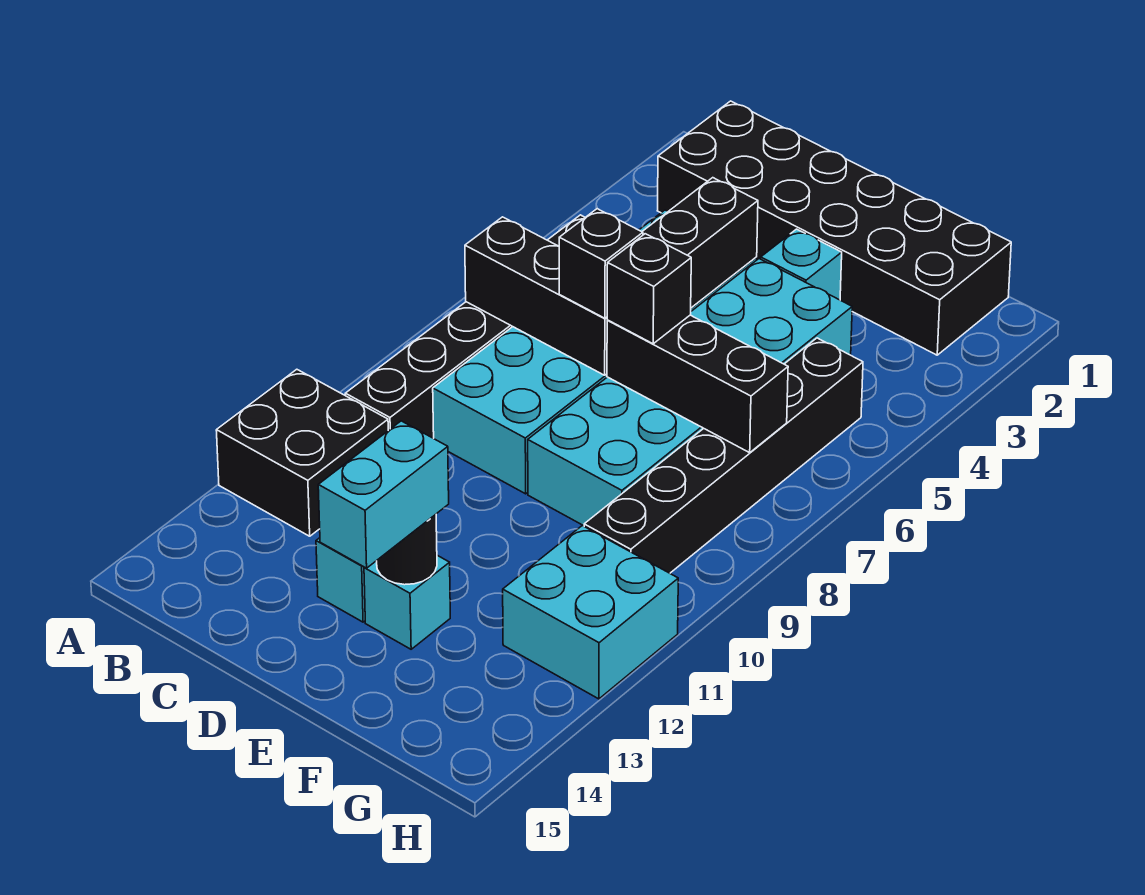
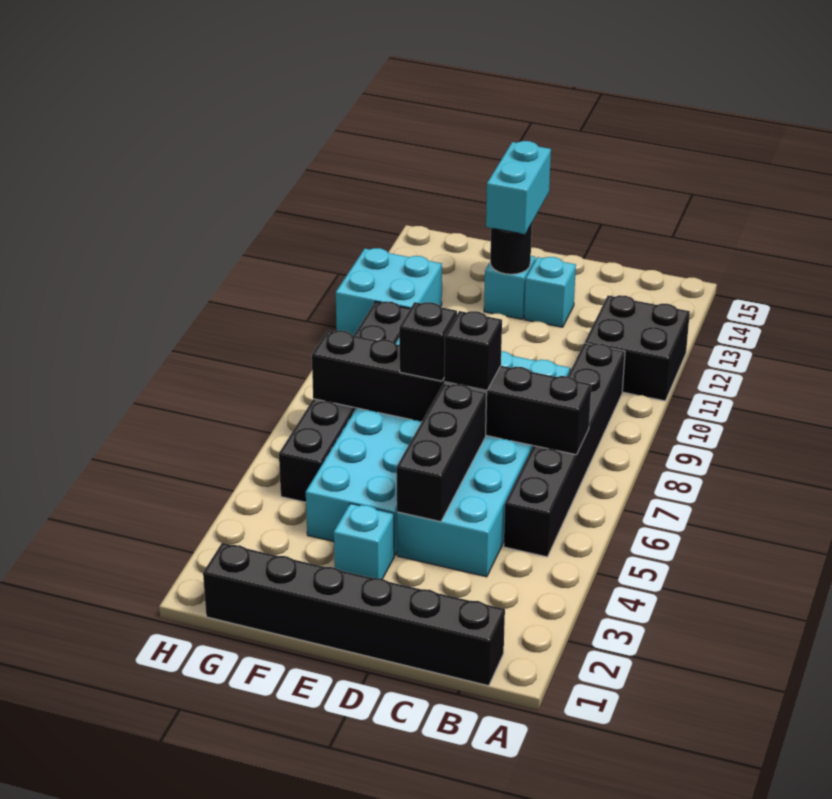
black brick B1:G2 level 1 -> black brick B1:G1 level 1

